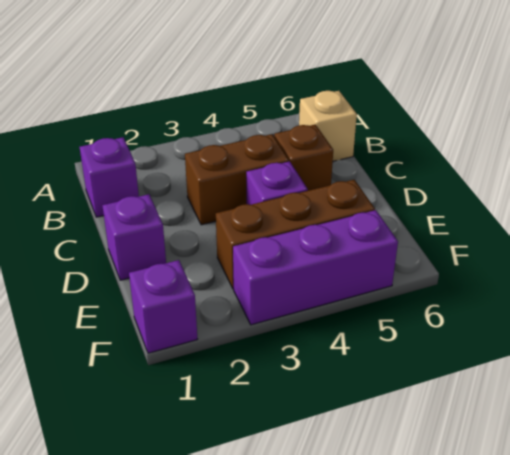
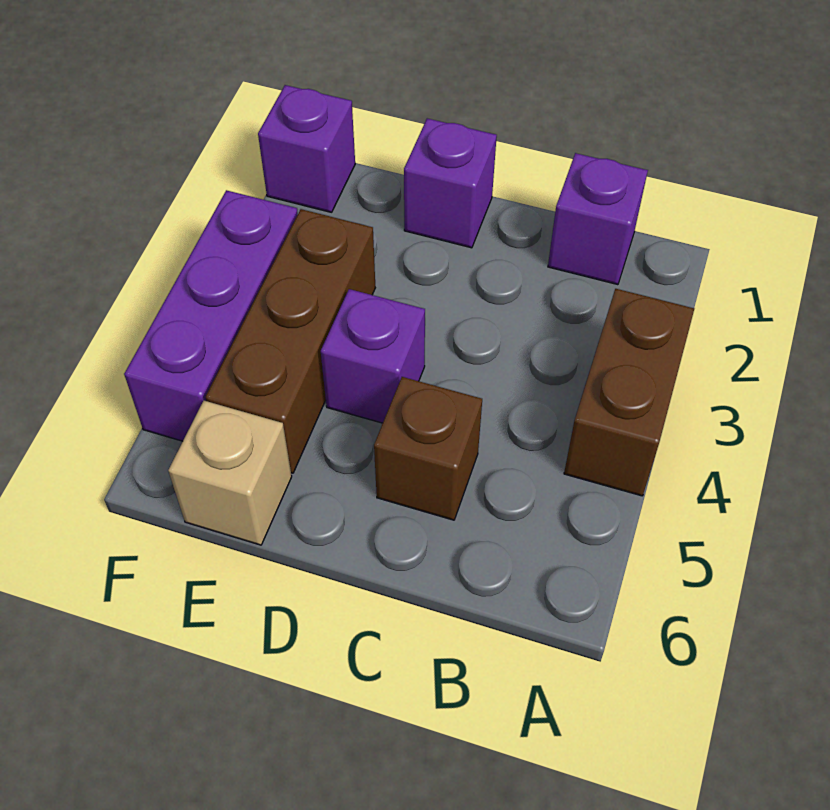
tan brick B6 level 1 -> tan brick E6 level 1
brown brick C3:C4 level 1 -> brown brick A3:A4 level 1

